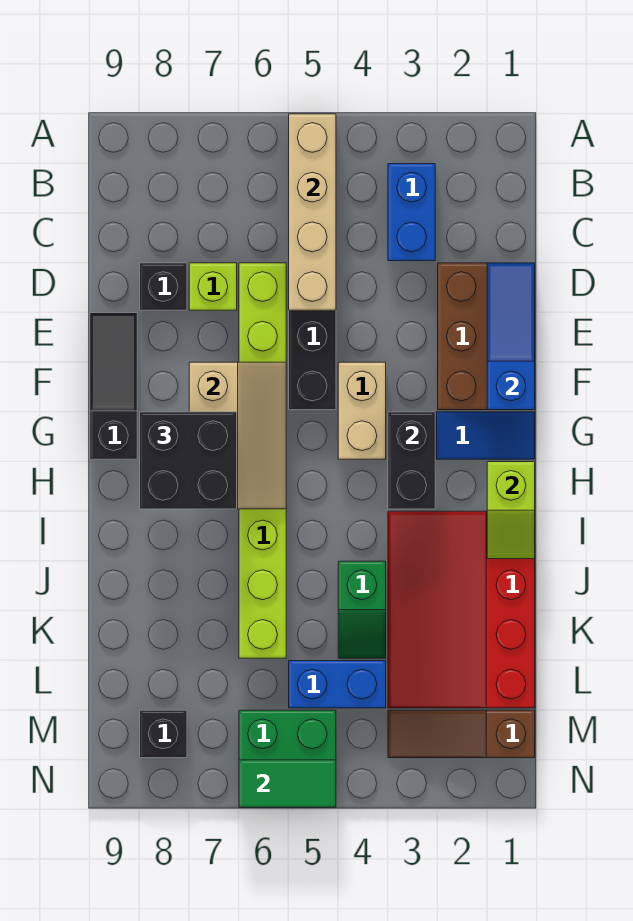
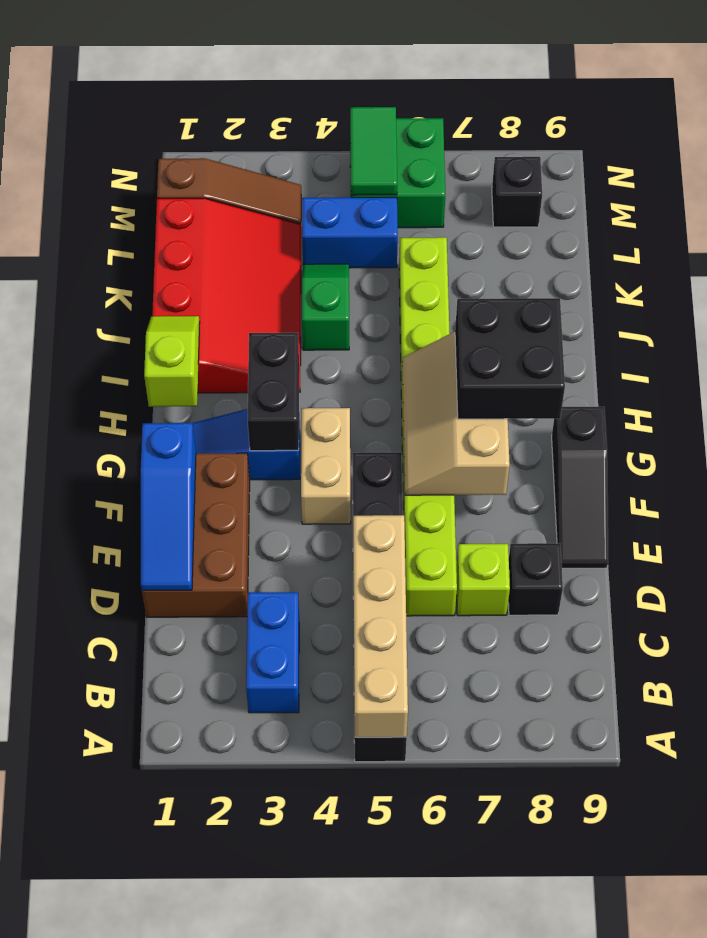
green tile N5:N6 level 2 -> green tile M5:N5 level 2

